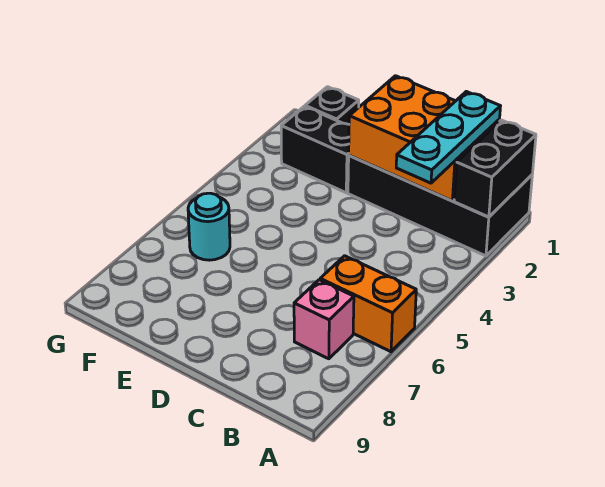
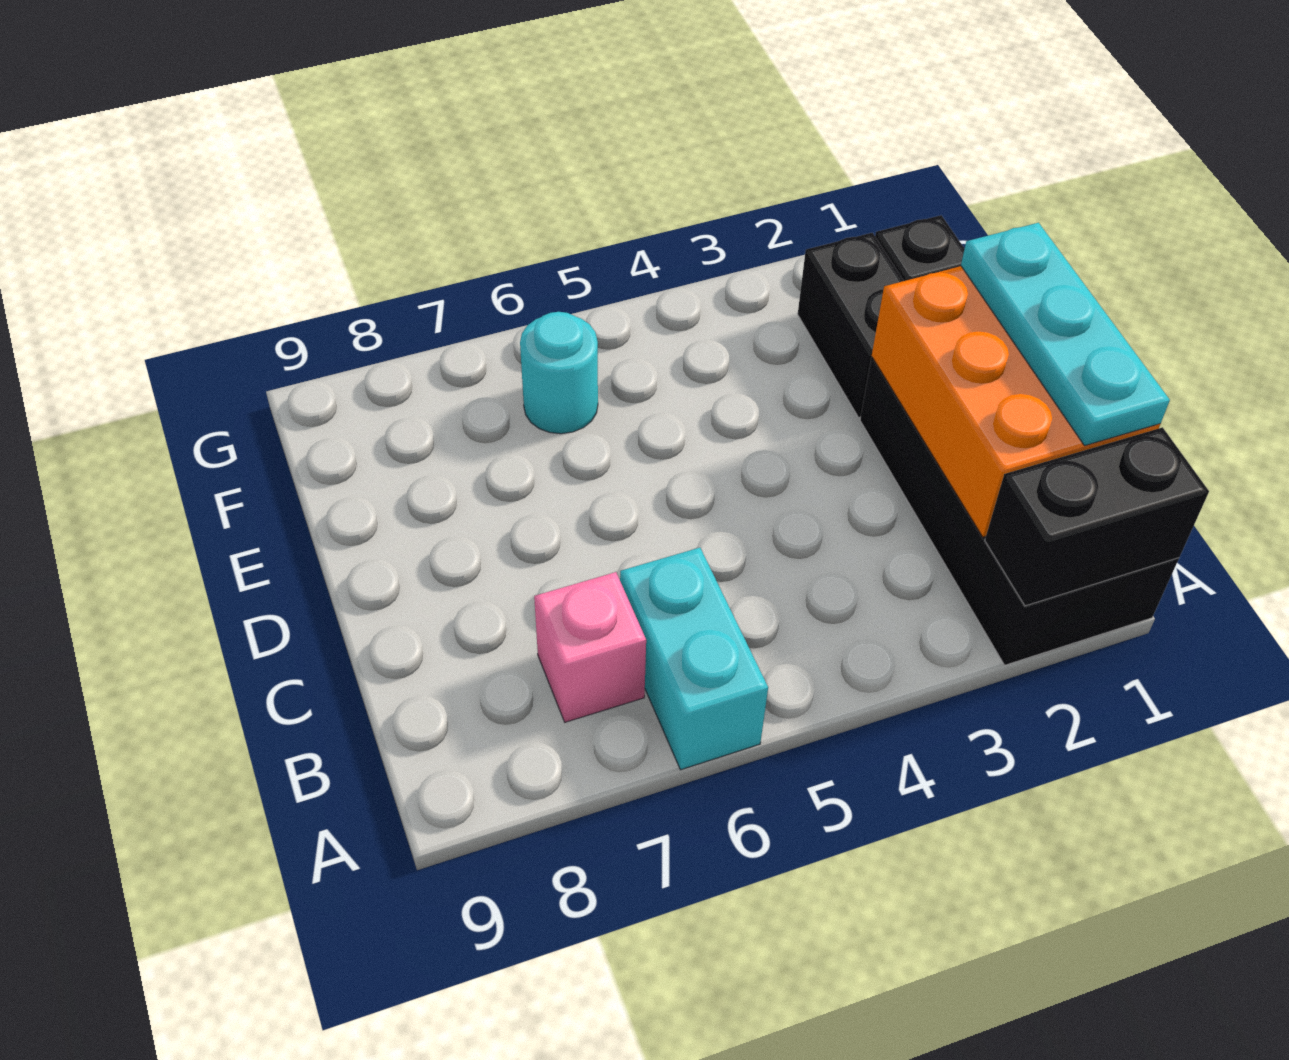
orange brick A6:B6 level 1 -> cyan brick A6:B6 level 1
cyan plate B1:B3 level 3 -> cyan plate B1:D1 level 3

